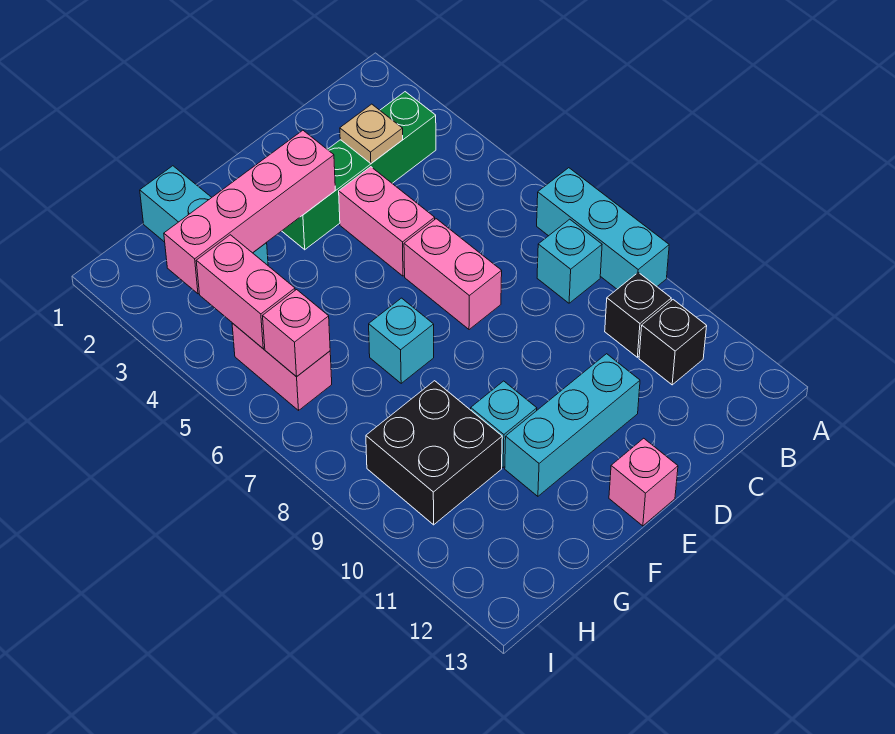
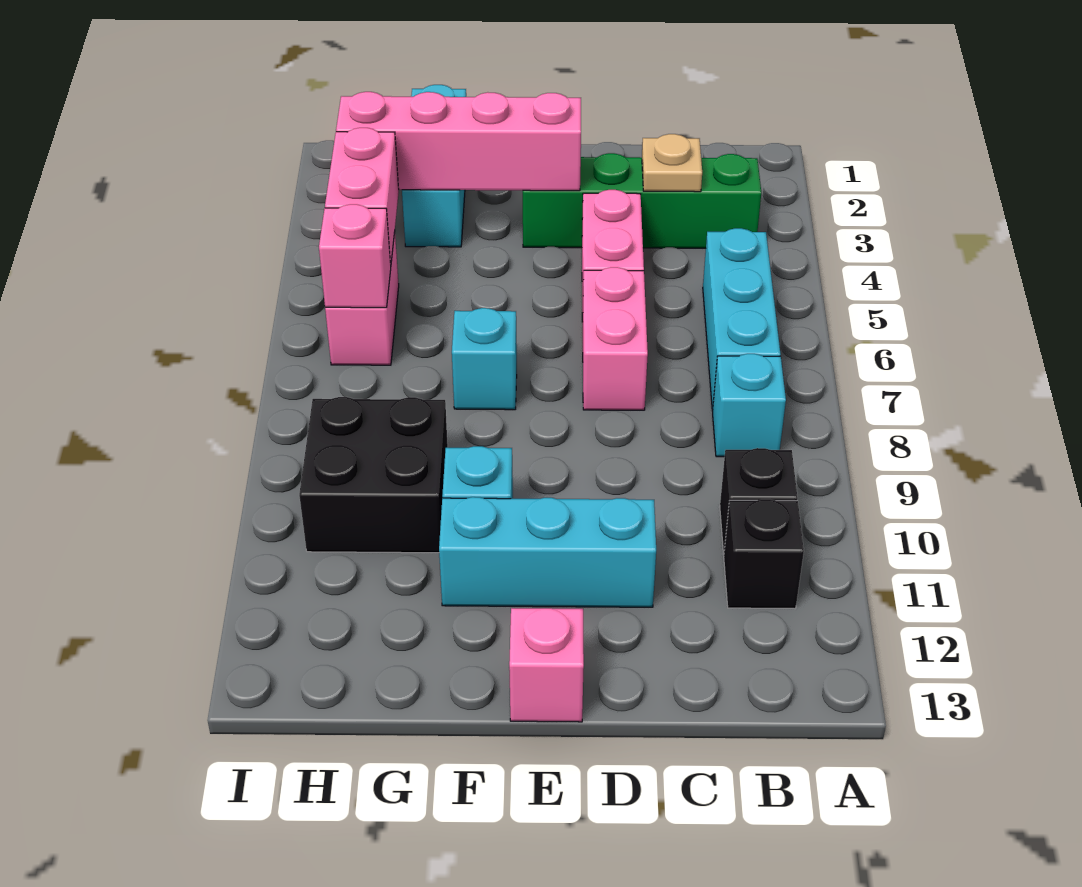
cyan brick A7:A9 level 1 -> cyan brick B5:B7 level 1

